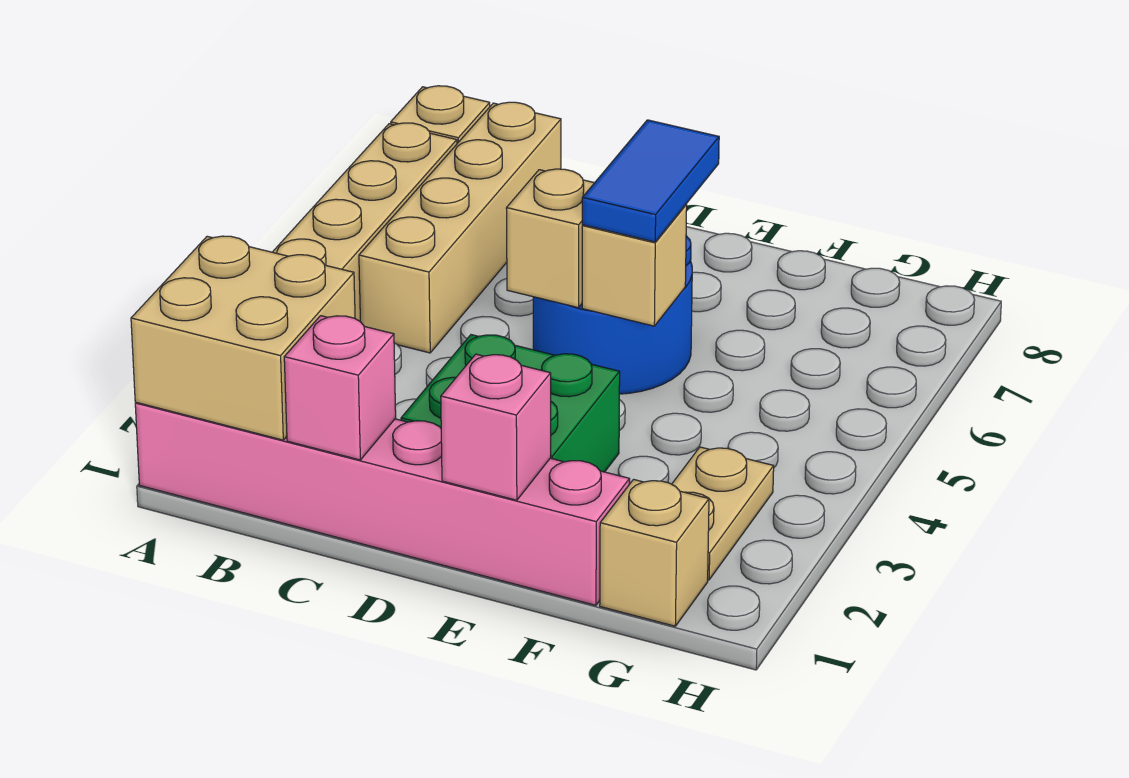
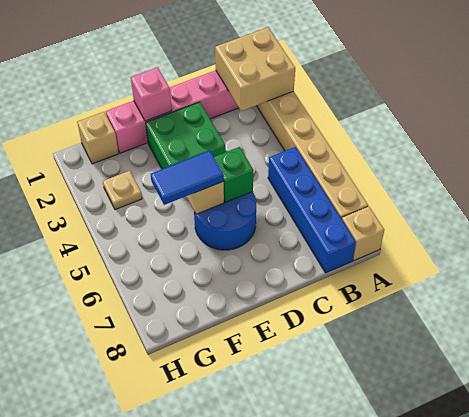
tan brick B5:B8 level 1 -> blue brick B5:B8 level 1
pink brick C1 level 2 -> none
tan brick D5 level 2 -> green brick D5 level 2
blue tile E5:E6 level 3 -> blue tile E5:F5 level 3
tan plate G2:G3 level 1 -> tan plate G3 level 1

